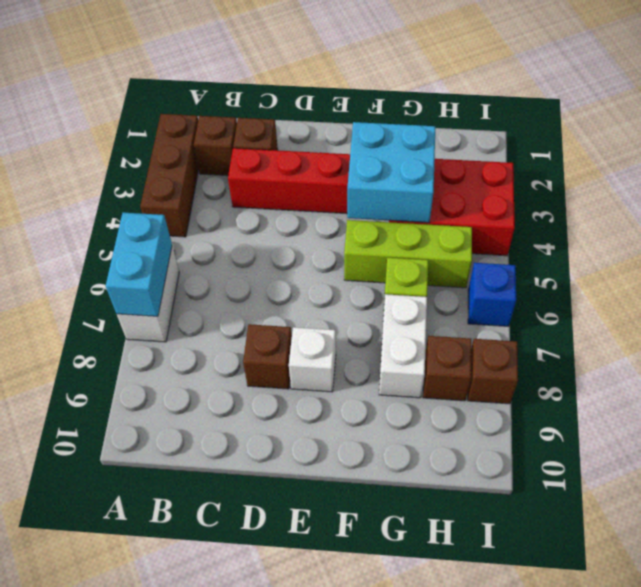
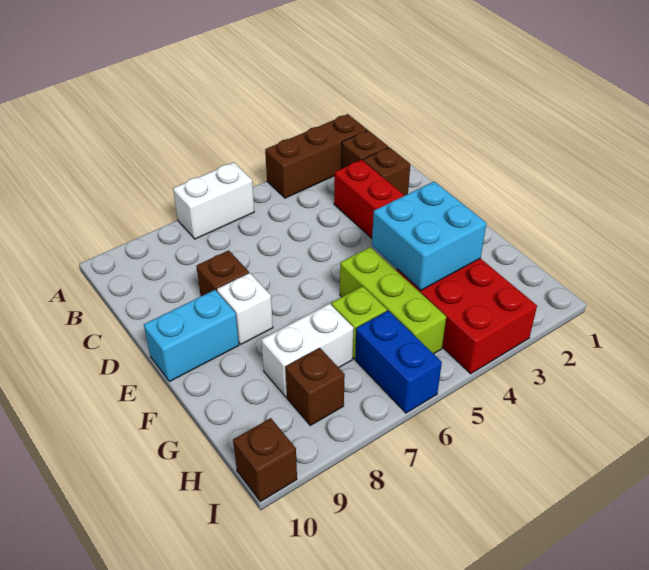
cyan brick A6:A7 level 2 -> cyan brick E9:E10 level 1
blue brick I6 level 1 -> blue brick H6:I6 level 1
brown brick I8 level 1 -> brown brick I10 level 1

